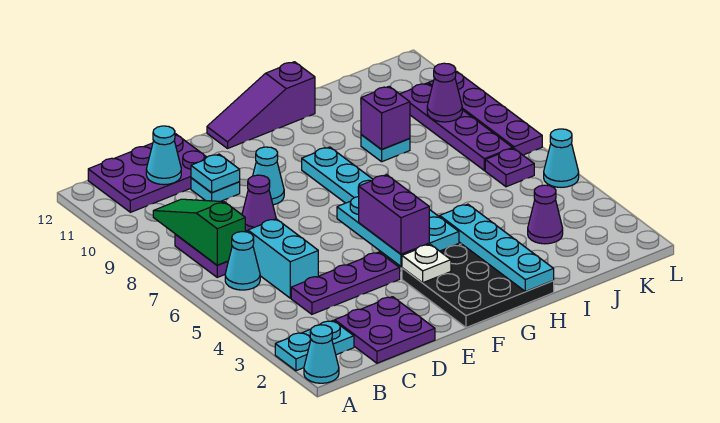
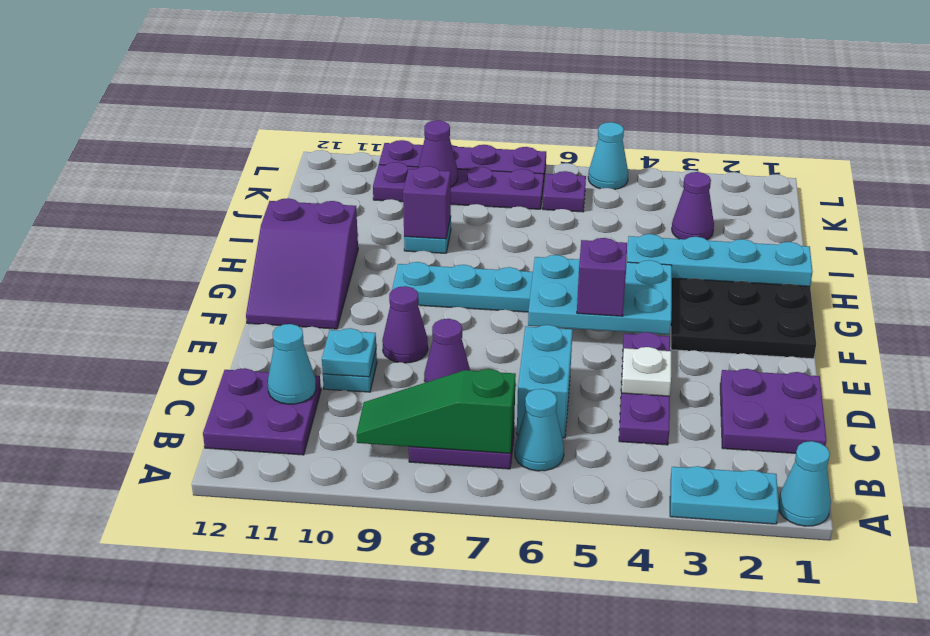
cyan plate A2:B2 level 1 -> cyan plate A2:A3 level 1
purple plate B11:D12 level 1 -> purple plate B11:C12 level 1
cyan brick C5:C6 level 1 -> cyan brick C6:D6 level 1
cyan cone E9 level 1 -> purple cone E9 level 1
white plate F3 level 2 -> white plate D4 level 2
purple brick F4:F5 level 3 -> purple brick F5 level 3
purple slope F12:H12 level 1 top H -> purple slope F11:H12 level 1 top H

